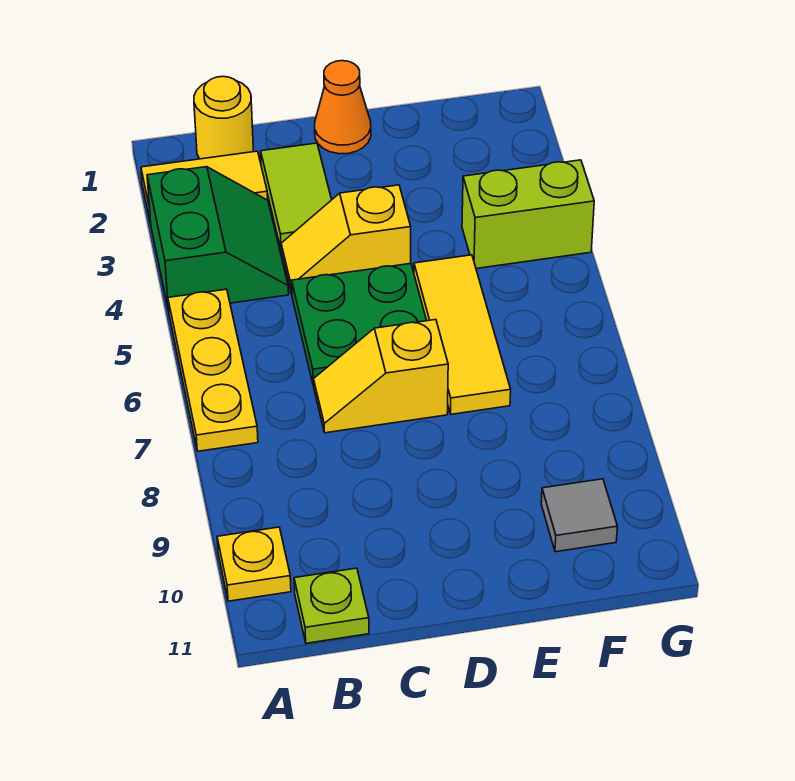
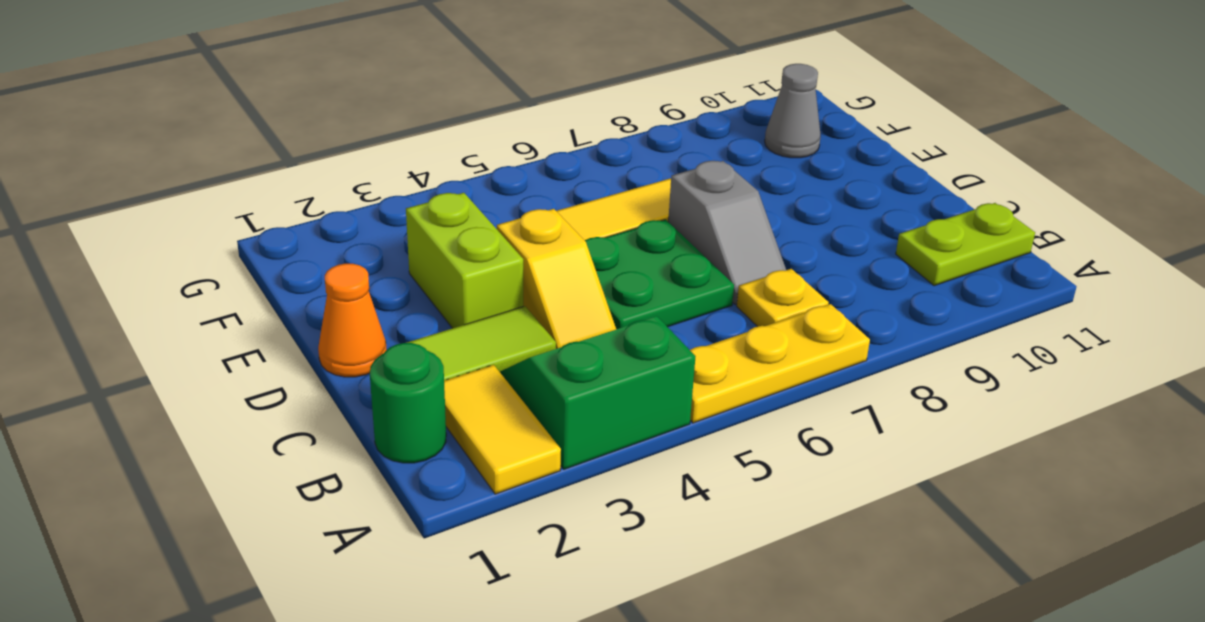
yellow plate A10 level 1 -> yellow plate B7 level 1
yellow round brick B1 level 1 -> green round brick B1 level 1
lime plate B11 level 1 -> lime plate B10:B11 level 1
yellow slope C7:D7 level 1 top D -> grey slope C7:D7 level 1 top D
lime brick F4:G4 level 1 -> lime brick D3:E3 level 1
grey tile F10 level 1 -> grey cone F10 level 1

